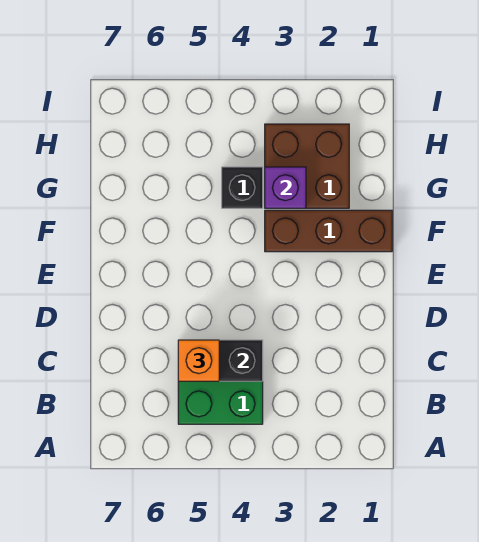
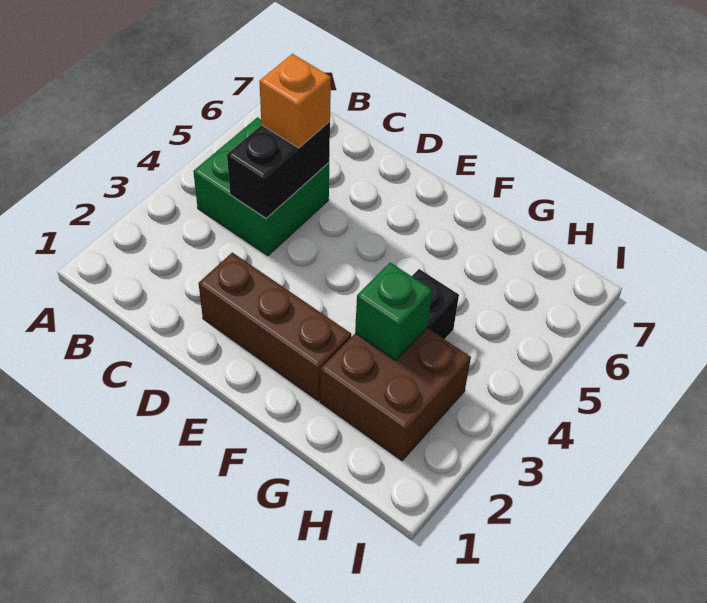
brown brick F1:F3 level 1 -> brown brick D2:F2 level 1
purple brick G3 level 2 -> green brick G3 level 2

